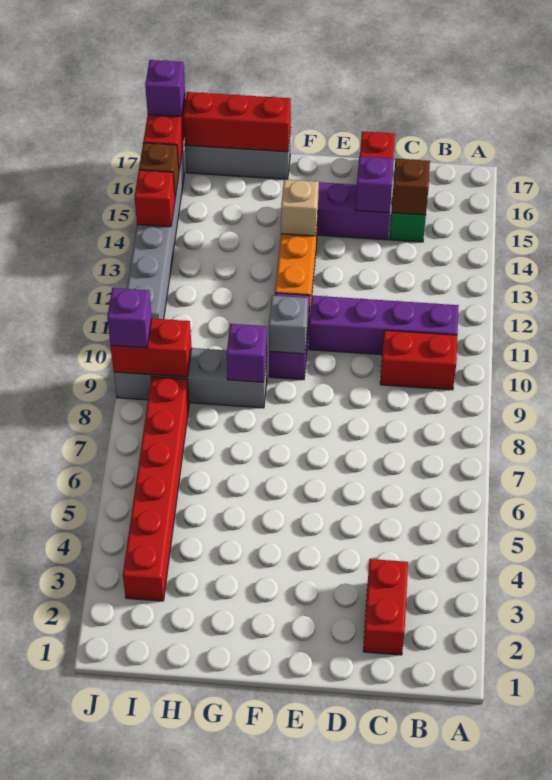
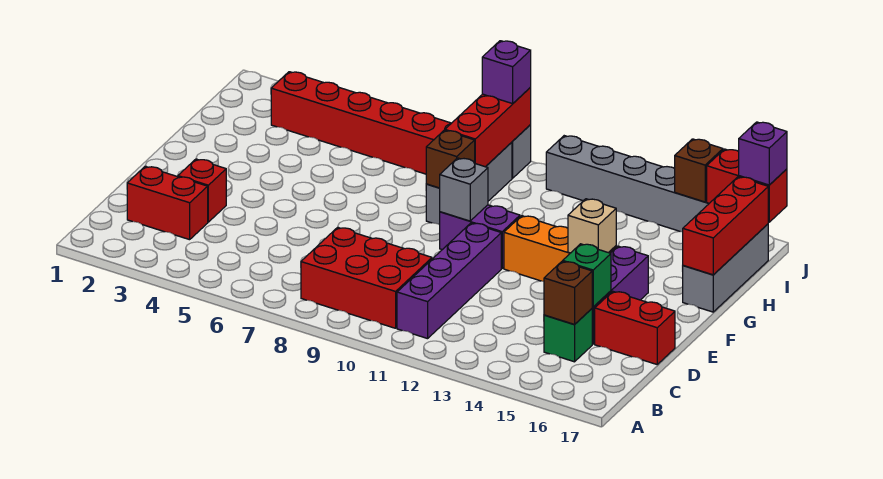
red brick B10:C10 level 1 -> red brick B8:C10 level 1
purple brick D15 level 2 -> green brick D15 level 2
purple brick G9 level 2 -> brown brick G9 level 2
red brick I9:J9 level 2 -> red brick H9:J9 level 2
red brick J14 level 2 -> red brick D3 level 1

